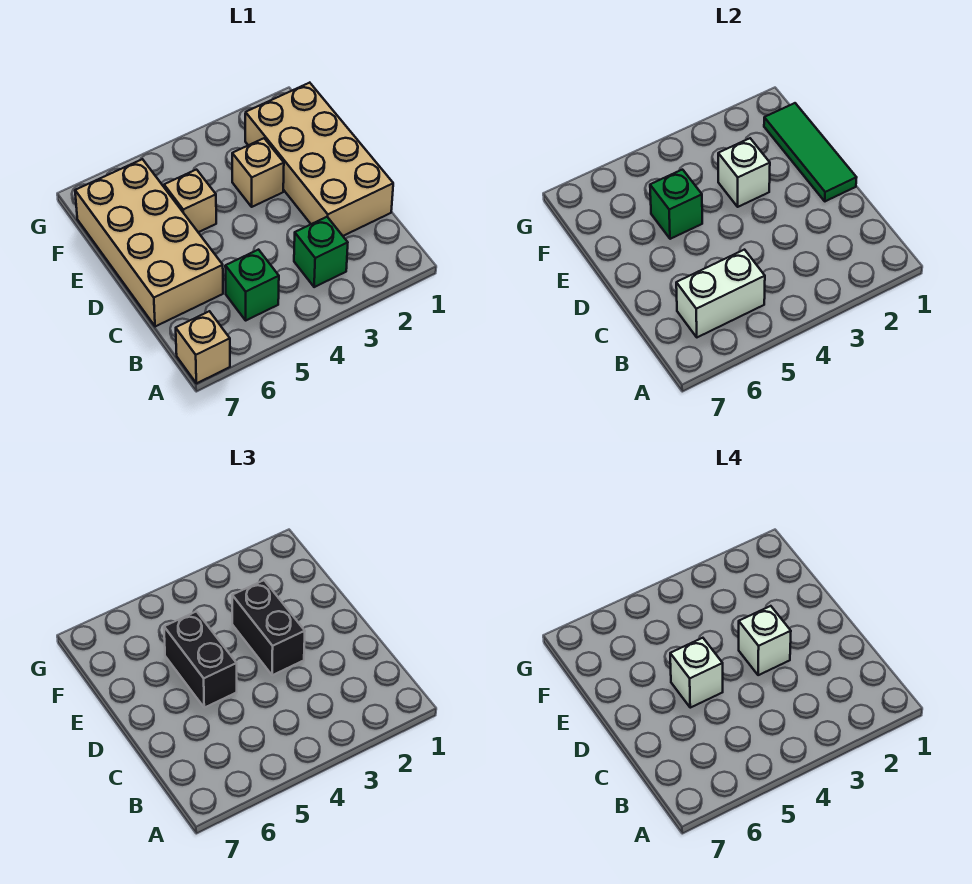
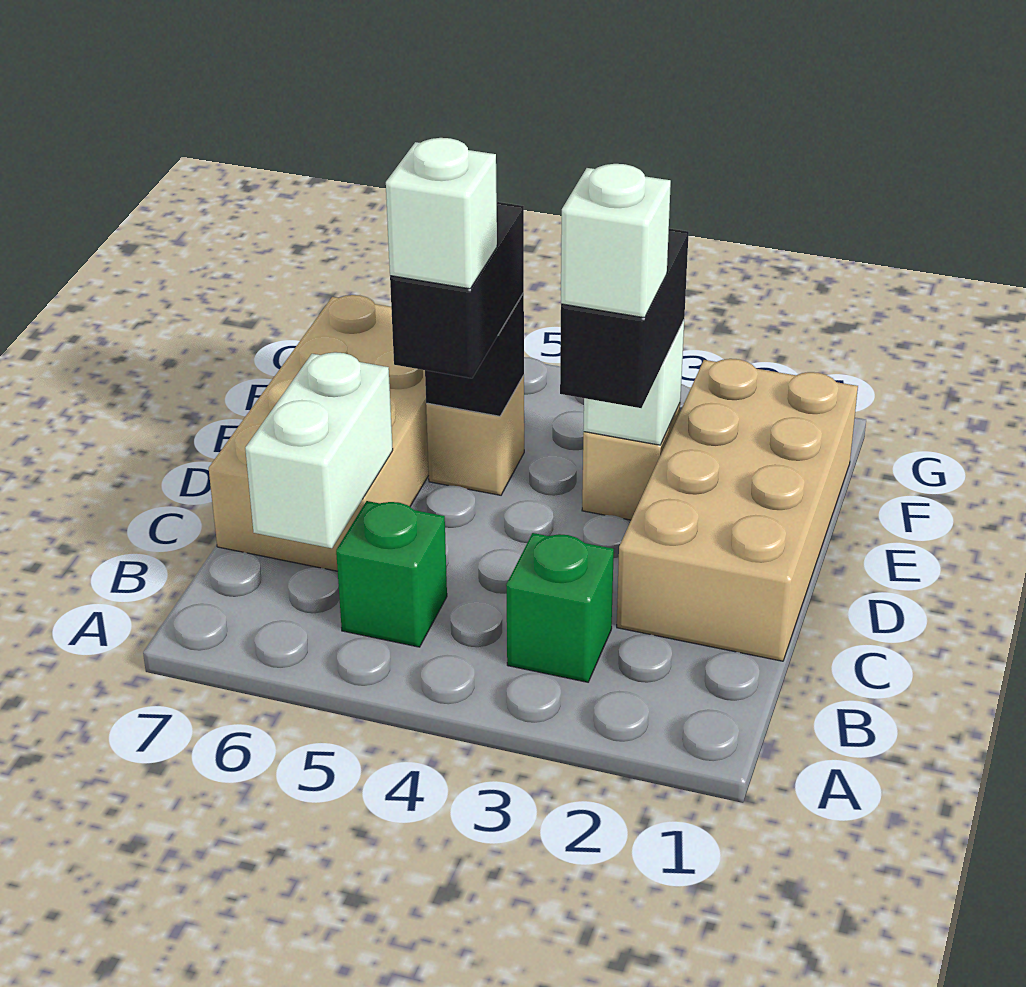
tan brick A7 level 1 -> none
white brick B5:B6 level 2 -> white brick B6:C6 level 2
green tile D1:F1 level 2 -> none
green brick E5 level 2 -> black brick E5 level 2

